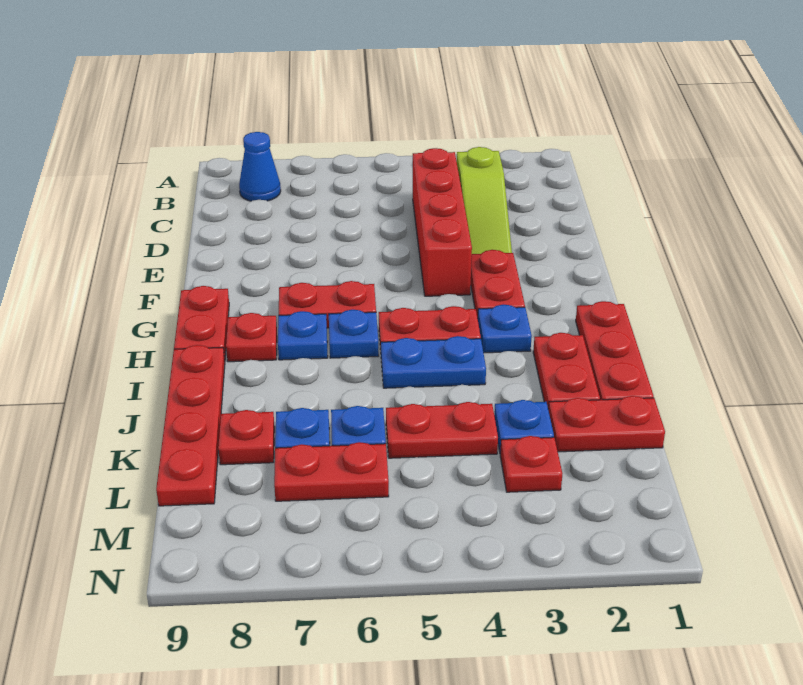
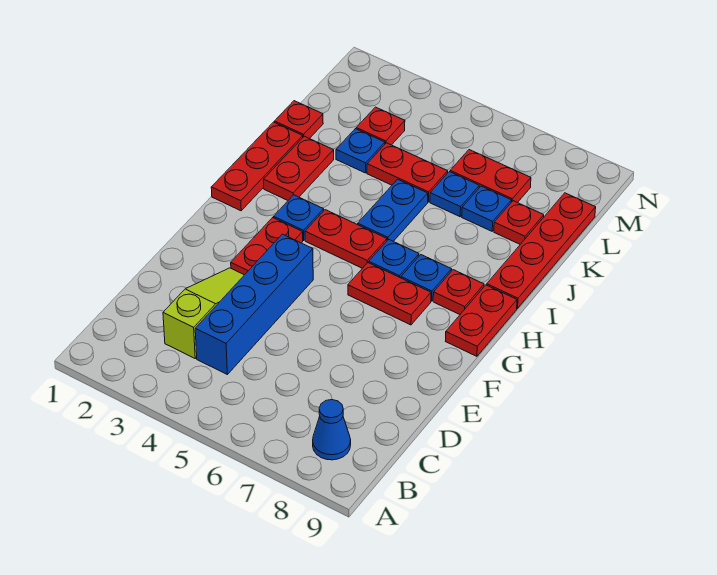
red brick C4:F4 level 1 -> blue brick C4:F4 level 1
blue plate I4:I5 level 1 -> blue plate I5:J5 level 1
red plate K1:K2 level 1 -> red plate K1 level 1

